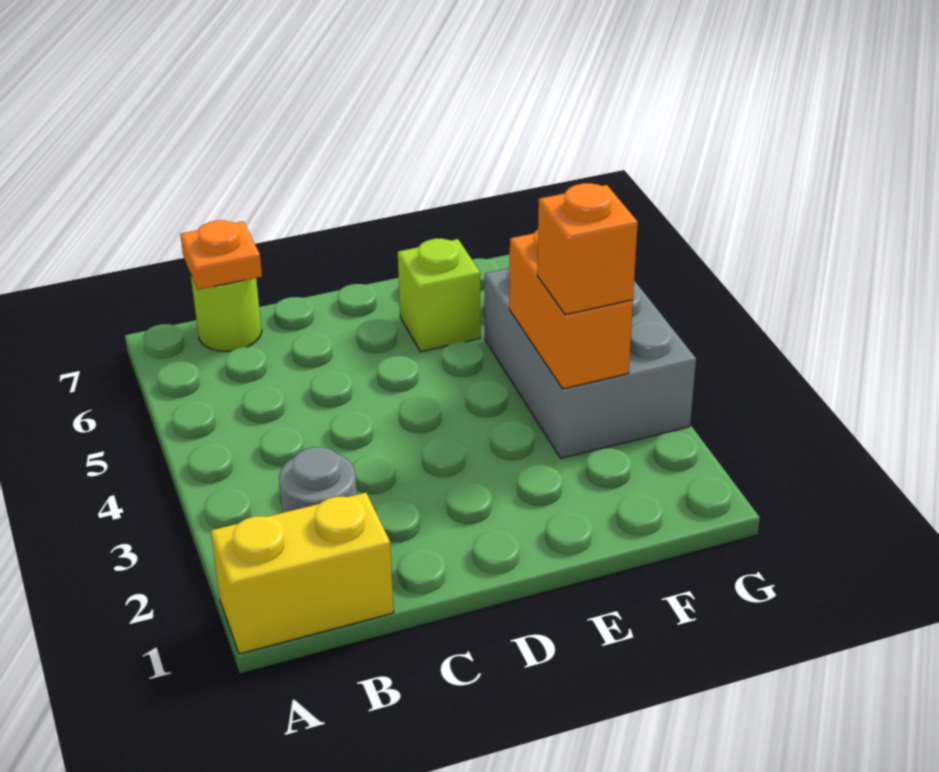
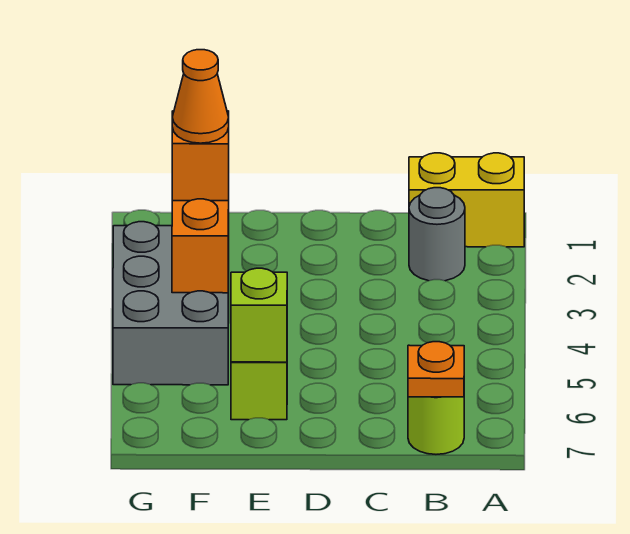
none -> lime brick E6 level 2
none -> orange cone F3 level 4

